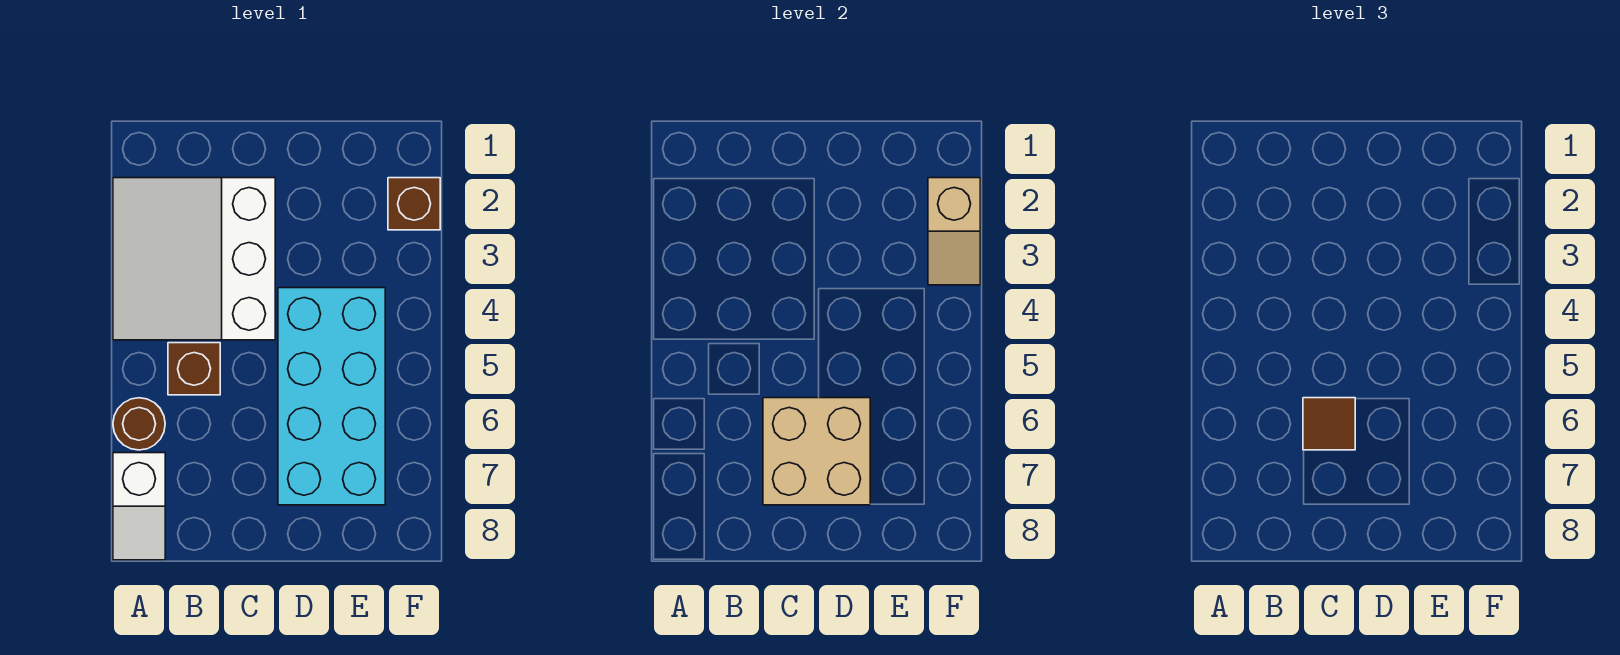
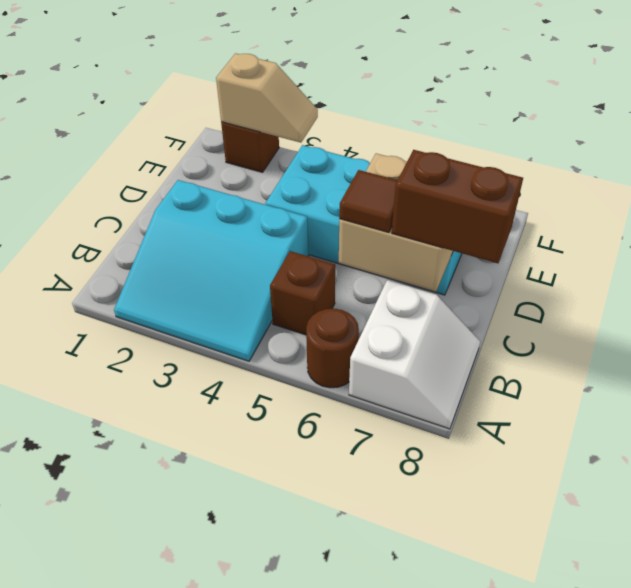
white slope A2:C4 level 1 top C -> cyan slope A2:C4 level 1 top C
white slope A7:A8 level 1 top 7 -> white slope A7:B8 level 1 top 7
none -> brown brick C7:C8 level 3

